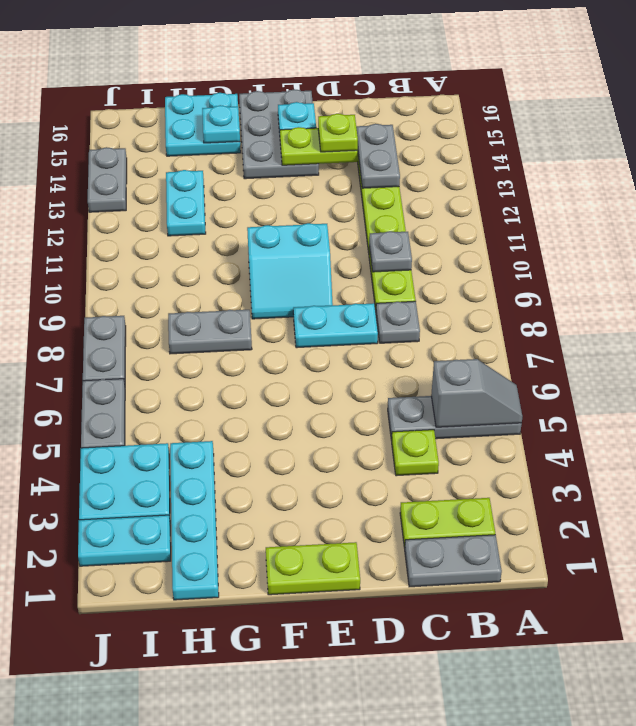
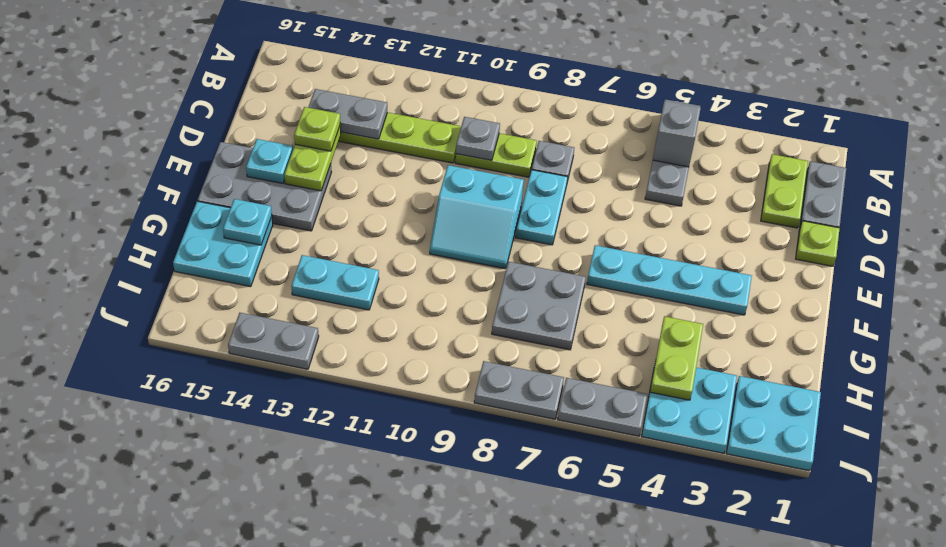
lime plate C4 level 1 -> lime plate D1 level 1
lime plate E1:F1 level 1 -> lime plate H4:I4 level 2
cyan slope E9:F10 level 1 top 10 -> cyan slope E9:F10 level 1 top E
grey plate G8:H8 level 1 -> grey plate G7:H8 level 1
cyan plate H1:H4 level 1 -> cyan plate F3:F6 level 1
cyan plate I2:J2 level 1 -> cyan plate I1:J2 level 1

